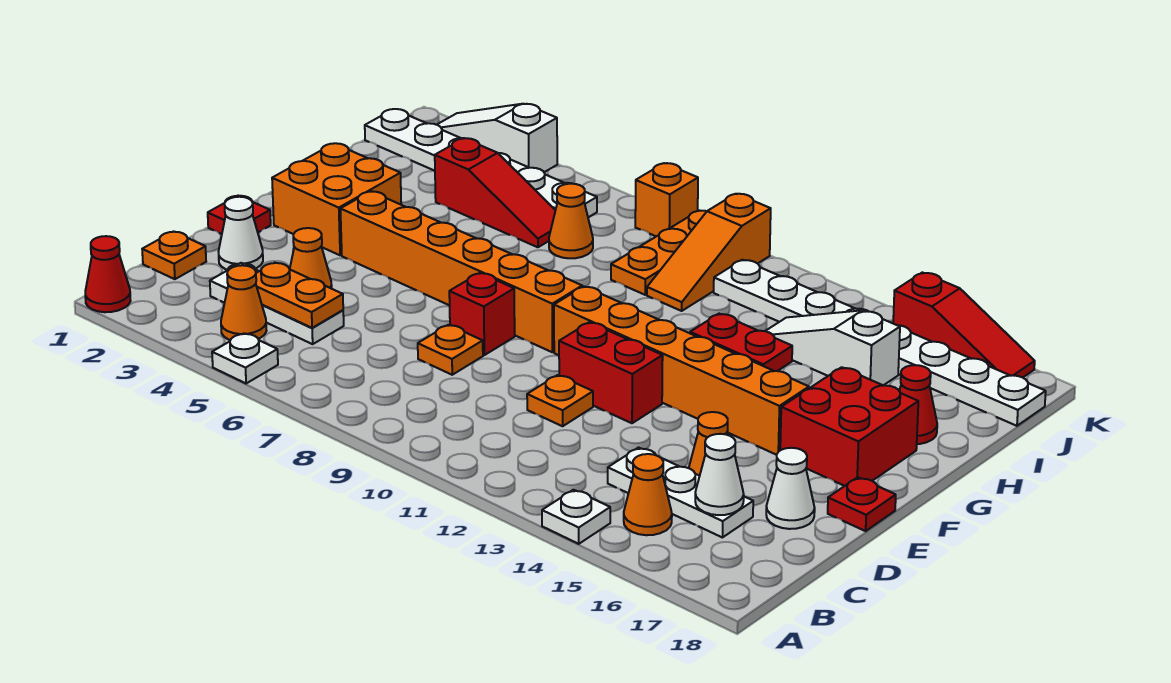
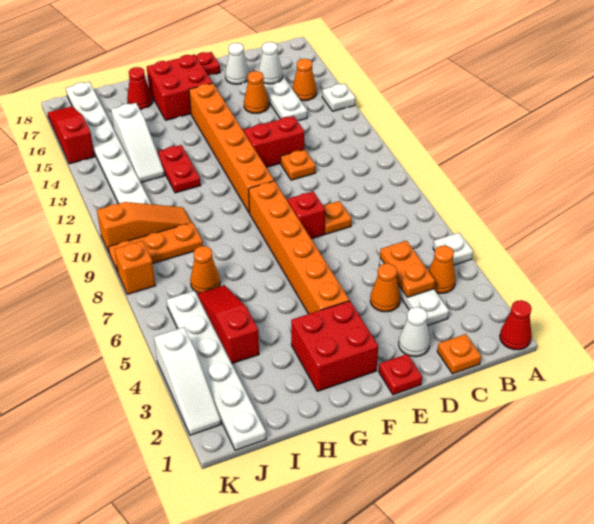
red brick E11:E12 level 1 -> red brick D12:E12 level 1
orange brick F2:G3 level 1 -> red brick F2:G3 level 1

